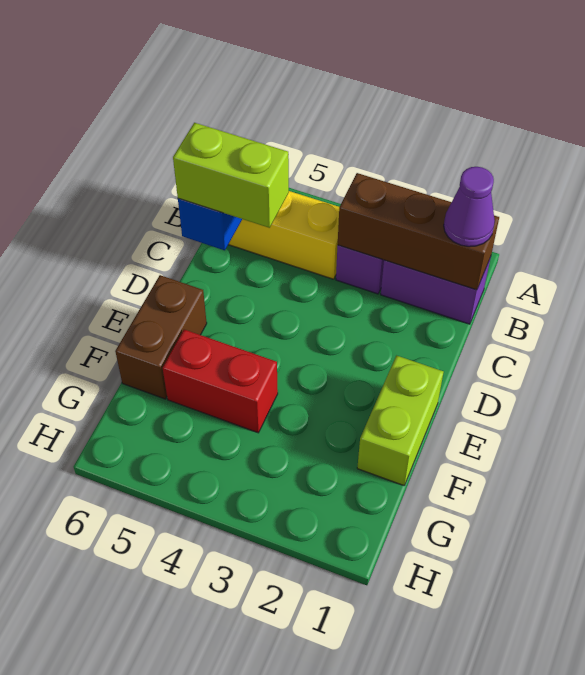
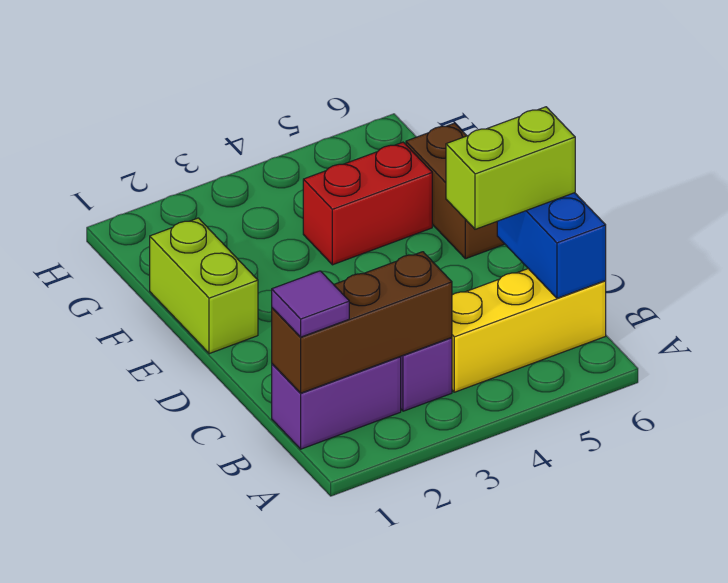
purple cone B1 level 3 -> purple tile B1 level 3

